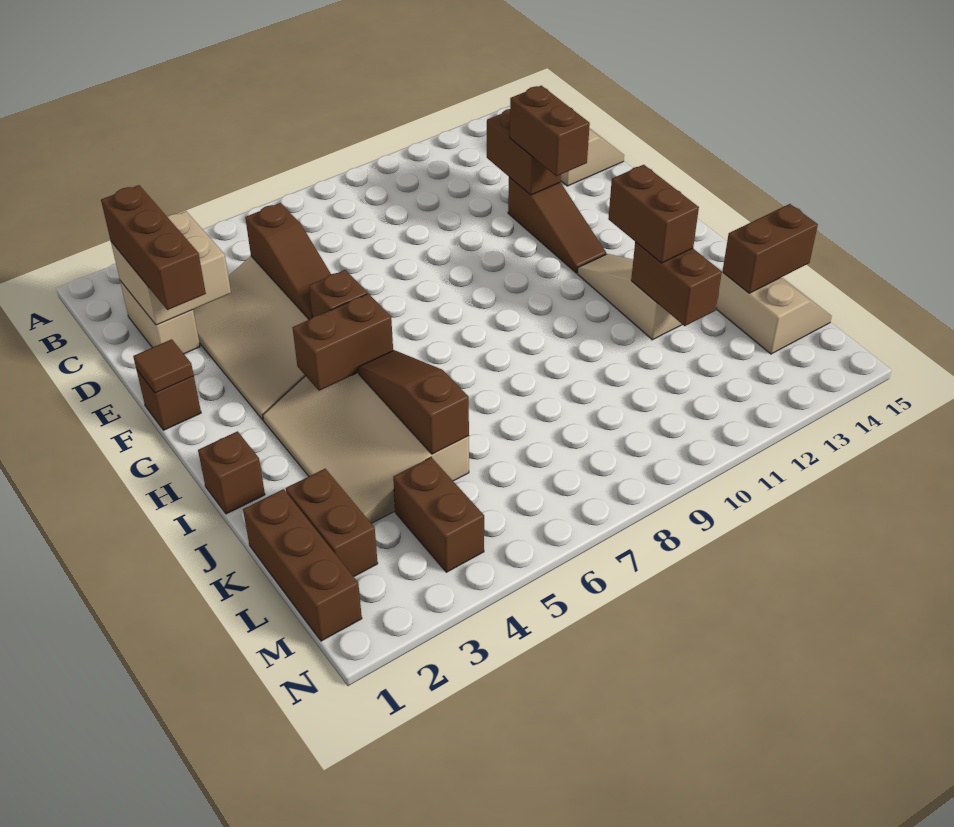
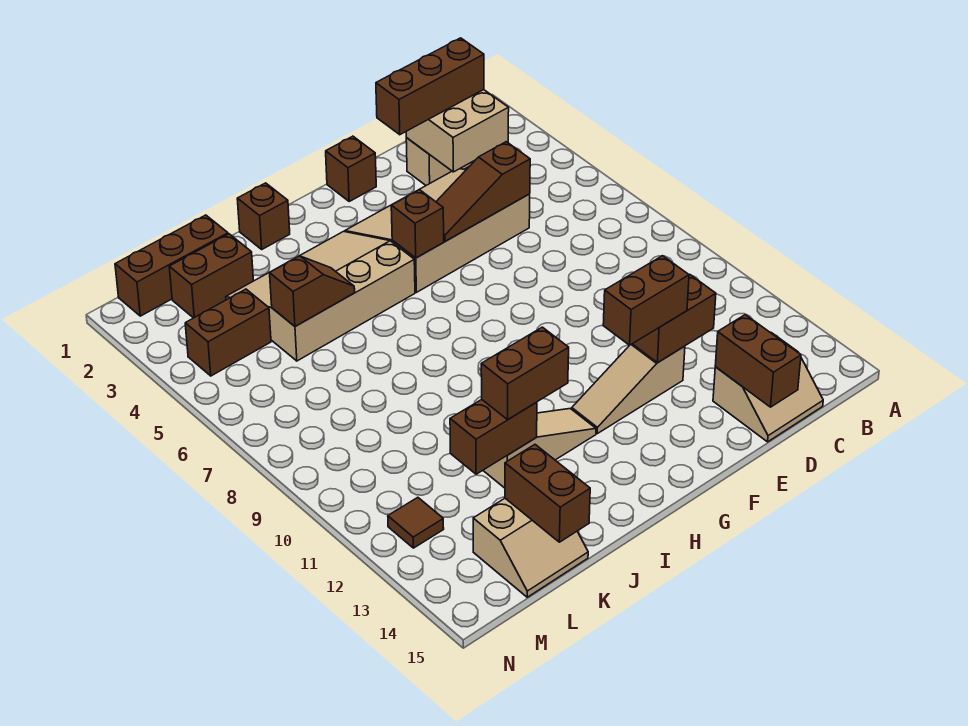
brown slope E12:G12 level 1 top E -> tan slope E12:G12 level 1 top E
brown tile F1 level 2 -> brown tile M12 level 1
brown brick H4:H5 level 2 -> brown brick D14:D15 level 2
brown slope I5:K5 level 2 top K -> brown slope J5:K5 level 2 top K

